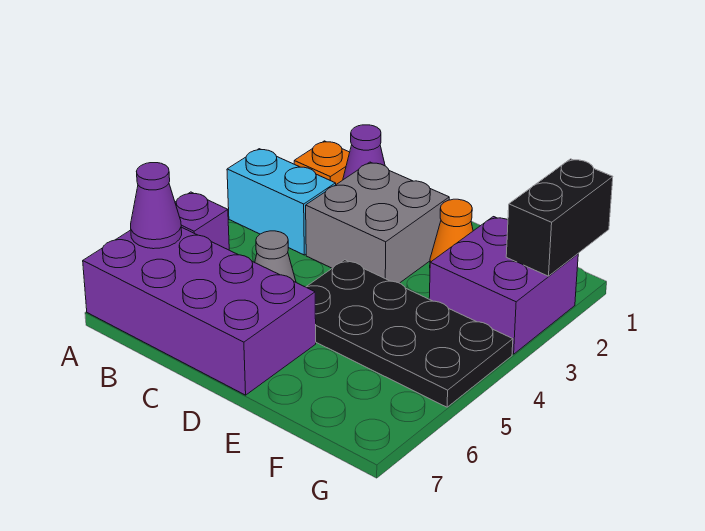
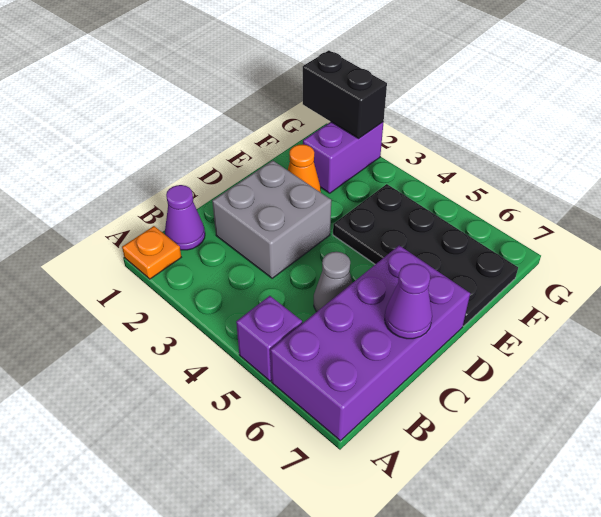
cyan brick A3:B3 level 1 -> none
purple cone A6 level 2 -> purple cone C7 level 2
black plate D4:G5 level 1 -> black plate E4:F7 level 1
purple brick F2:G3 level 1 -> purple brick F2:G2 level 1

